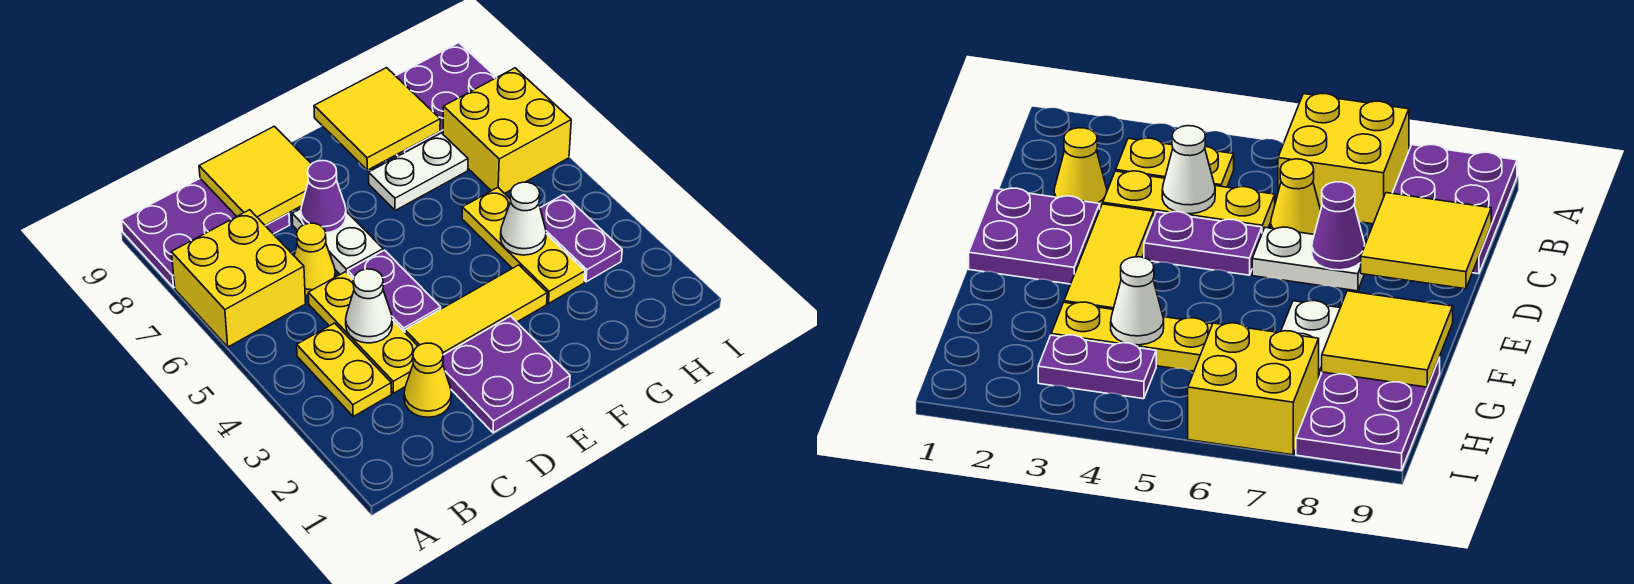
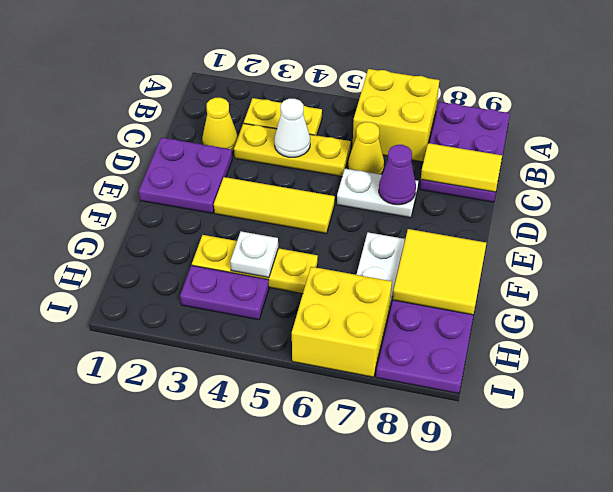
yellow tile C8:D9 level 2 -> yellow tile C8:C9 level 2
yellow tile D3:F3 level 1 -> yellow tile E3:E5 level 1
purple plate D4:D5 level 1 -> none
white cone G4 level 2 -> white plate G4 level 2

